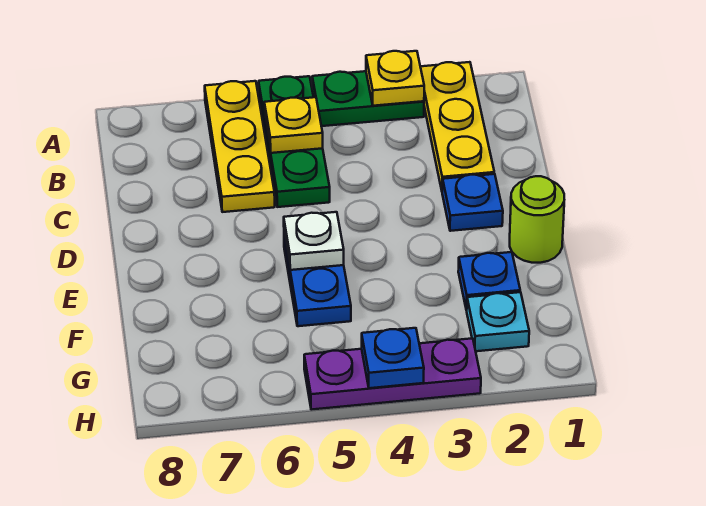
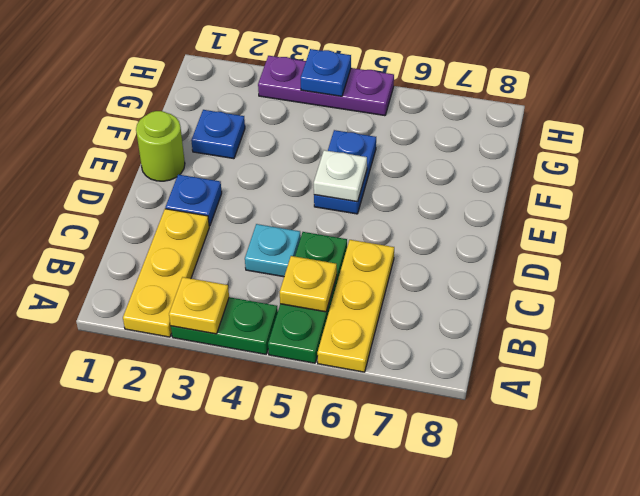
cyan plate G2 level 1 -> cyan plate C4 level 1

